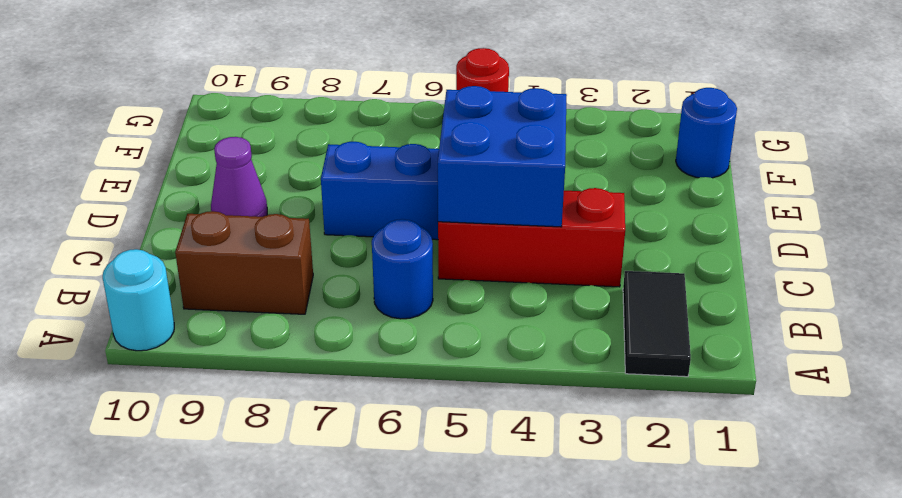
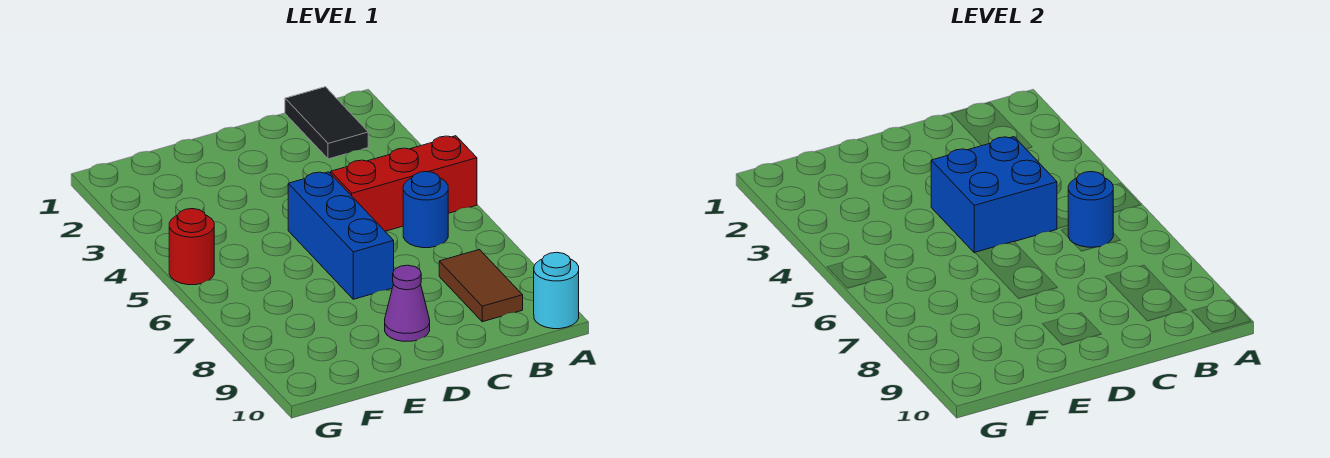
black tile A2:B2 level 1 -> black tile B1:B2 level 1
brown brick B8:B9 level 1 -> brown tile B8:B9 level 1
red brick C3:C5 level 1 -> red brick A5:C5 level 1
blue round brick F1 level 1 -> blue round brick B6 level 2

